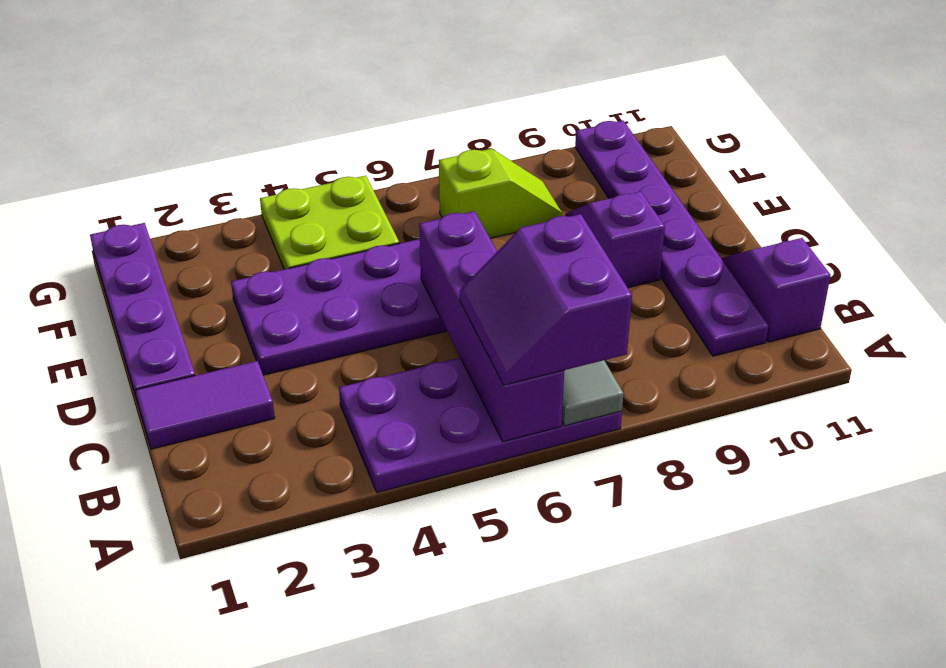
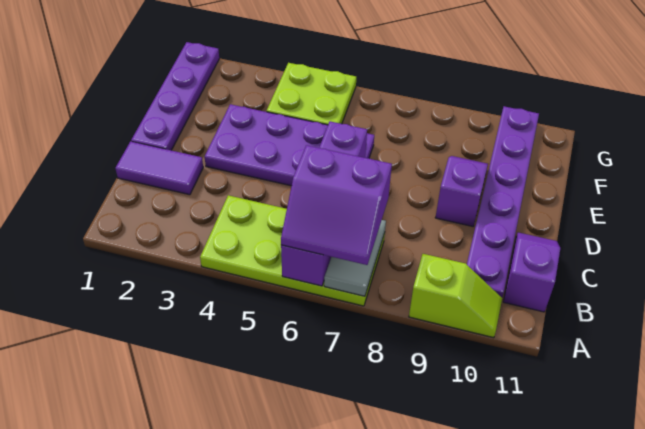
purple plate A4:B7 level 1 -> lime plate A4:B7 level 1
purple slope A6:B7 level 3 top 7 -> purple slope A6:B7 level 3 top B
lime slope F7:F8 level 1 top 7 -> lime slope A9:A10 level 1 top 9

